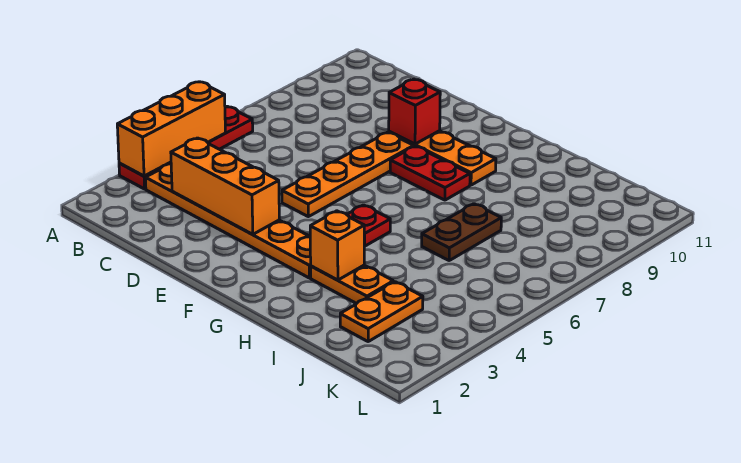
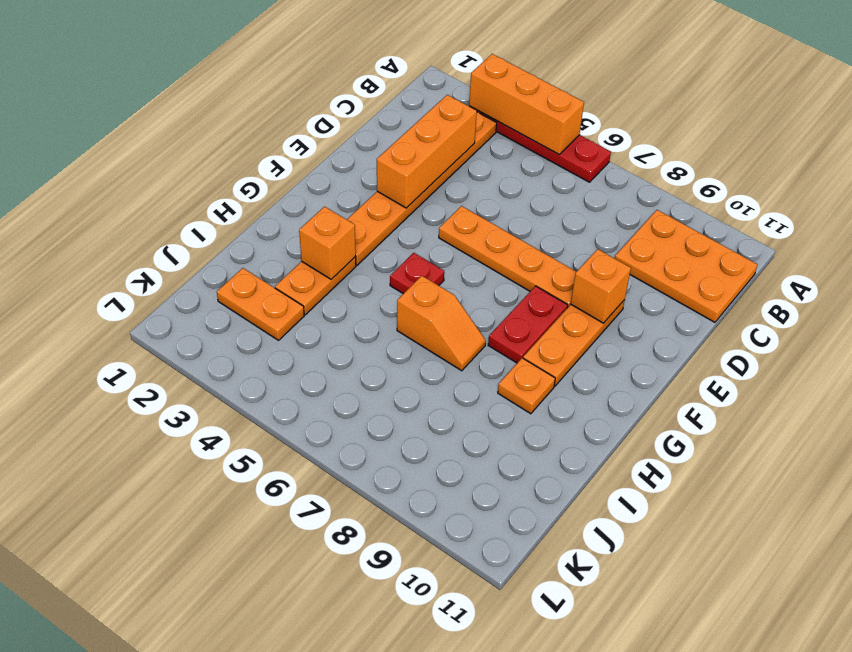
none -> orange plate B9:C11 level 1
red brick E9 level 2 -> orange brick E9 level 2
none -> orange slope H6:H7 level 1 top 6
none -> orange plate H9 level 1
brown plate I6:I7 level 1 -> none

